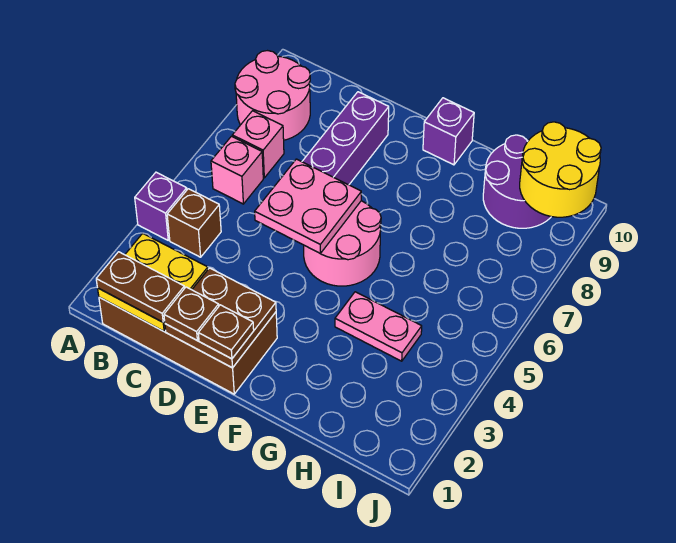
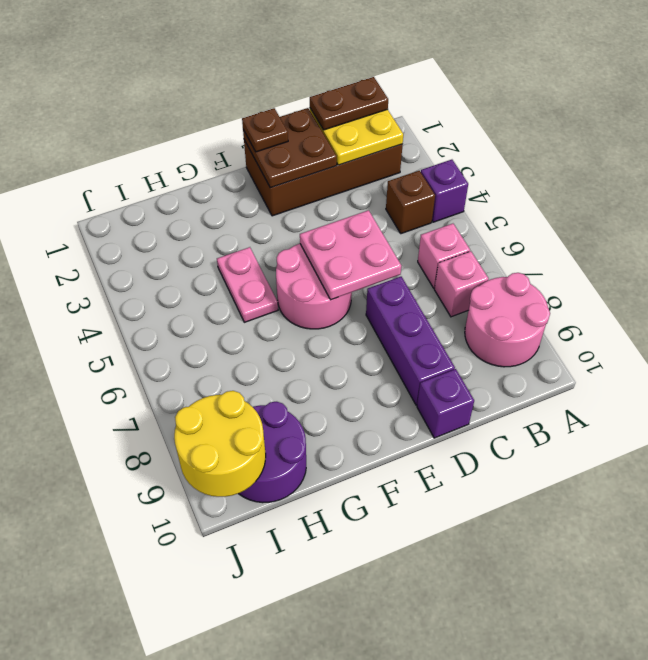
brown plate D1 level 3 -> none
purple brick F10 level 1 -> purple brick D10 level 1
pink plate G4:H4 level 1 -> pink plate G4:G5 level 1

